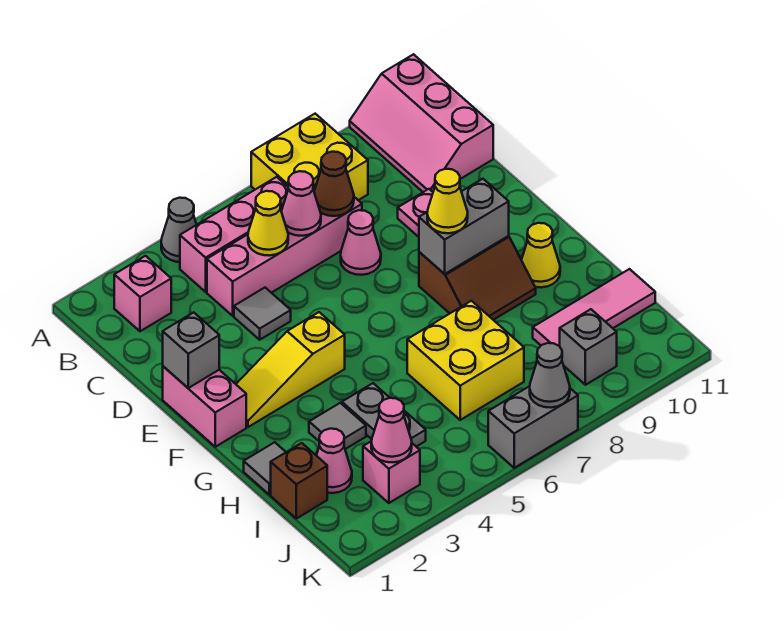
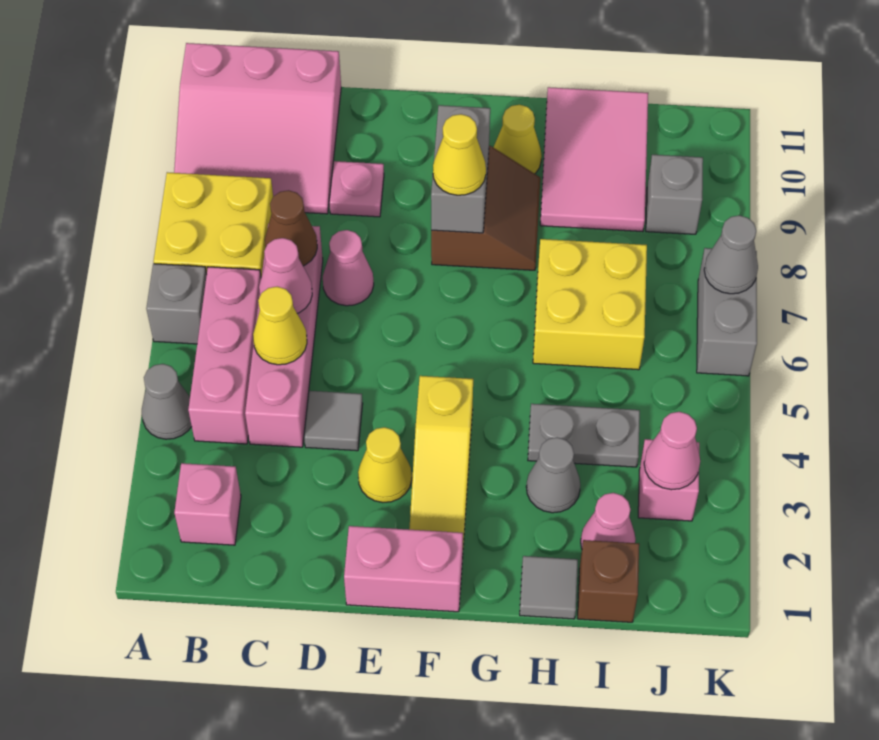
pink slope A10:C11 level 1 top 11 -> pink slope A9:C11 level 1 top 11
grey brick E1 level 2 -> grey brick A6 level 1
none -> yellow cone E3 level 1
grey tile H3 level 1 -> grey cone H3 level 1
pink tile I9:I11 level 1 -> pink tile H9:I11 level 1

